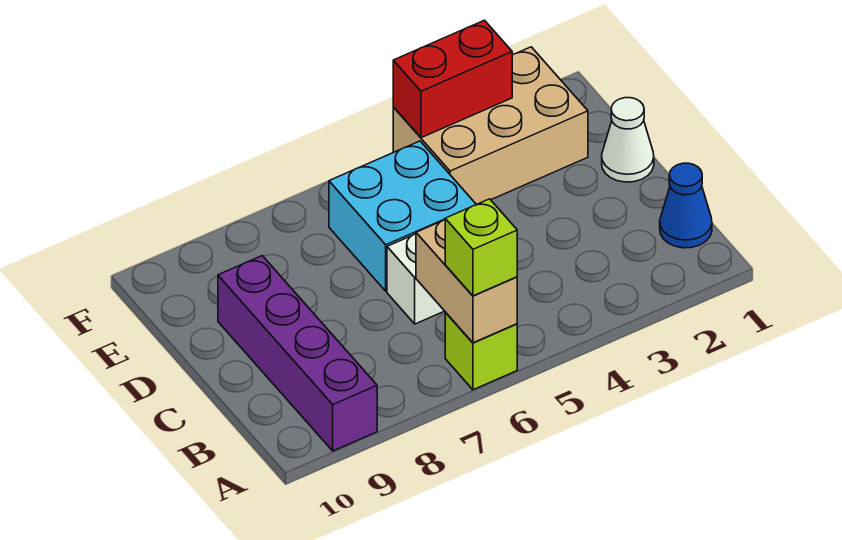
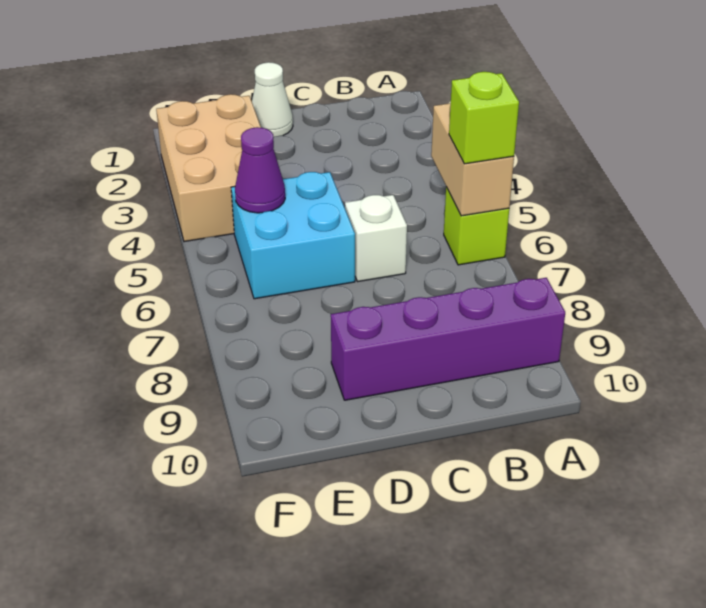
tan brick A6:B6 level 2 -> tan brick A5:A6 level 2
blue cone B1 level 1 -> none
none -> purple cone E5 level 2
red brick F3:F4 level 2 -> none

